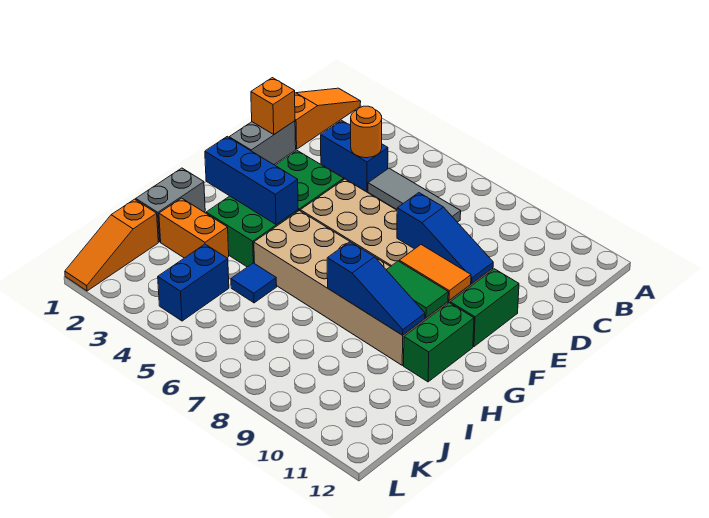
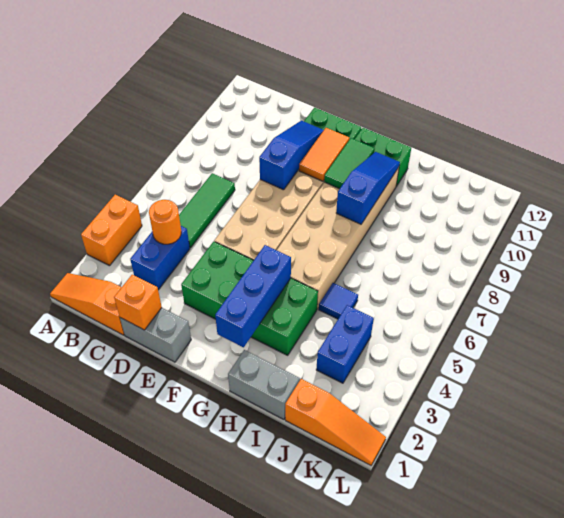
grey tile C5:C7 level 1 -> green tile C5:C7 level 1
orange brick I2:I3 level 1 -> orange brick A3:A4 level 1
blue brick J4:K4 level 1 -> blue brick J3:J4 level 1

